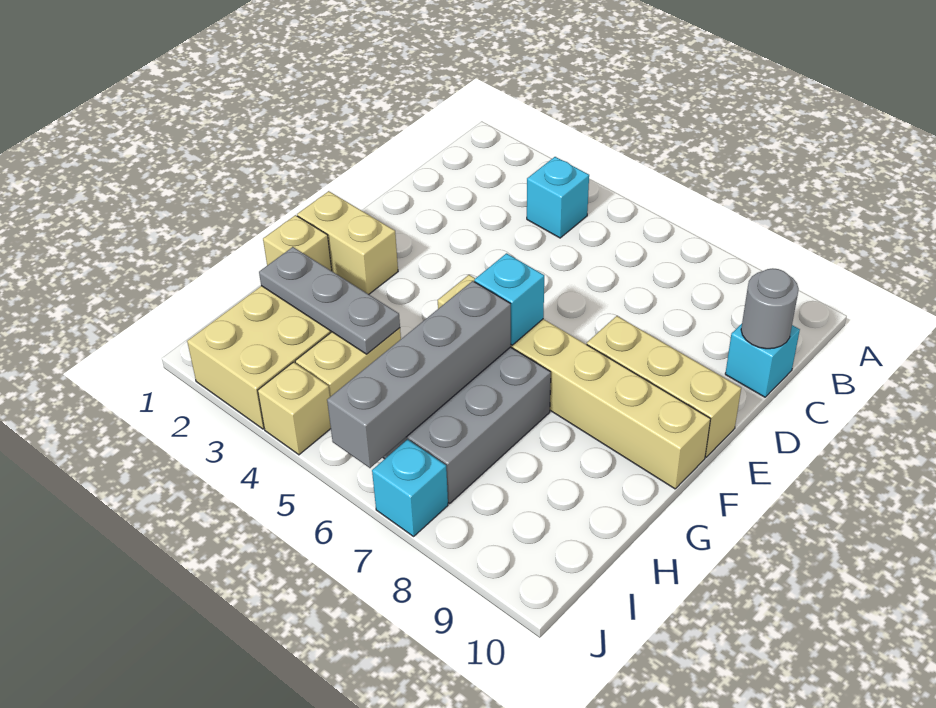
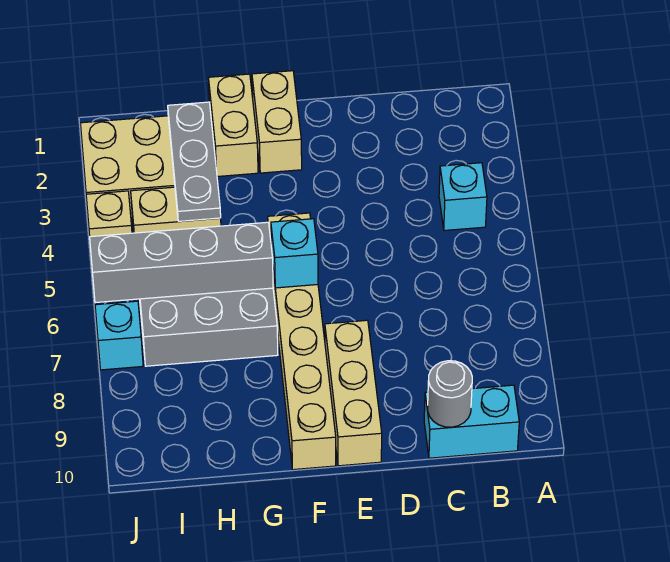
cyan brick C10 level 1 -> cyan brick B10:C10 level 1
tan brick G1 level 1 -> tan brick G1:G2 level 1

